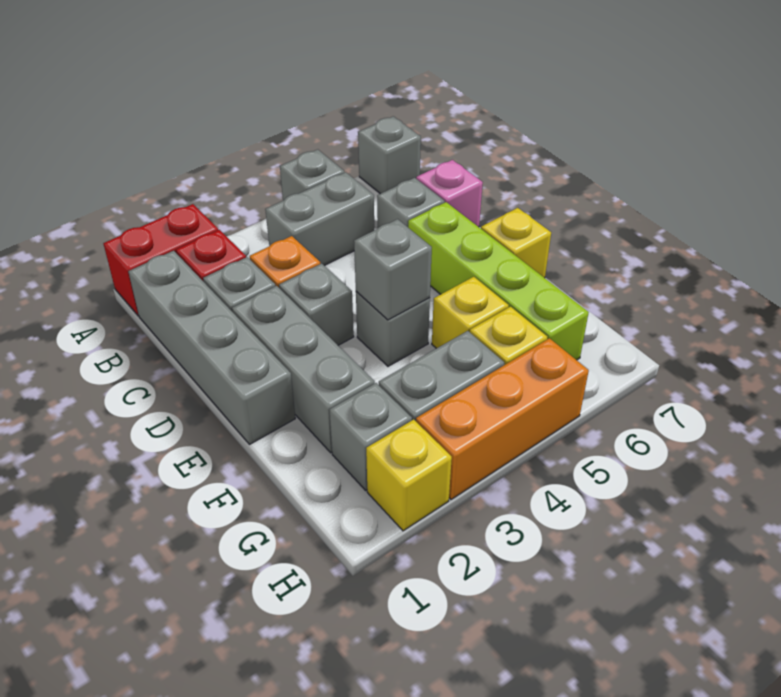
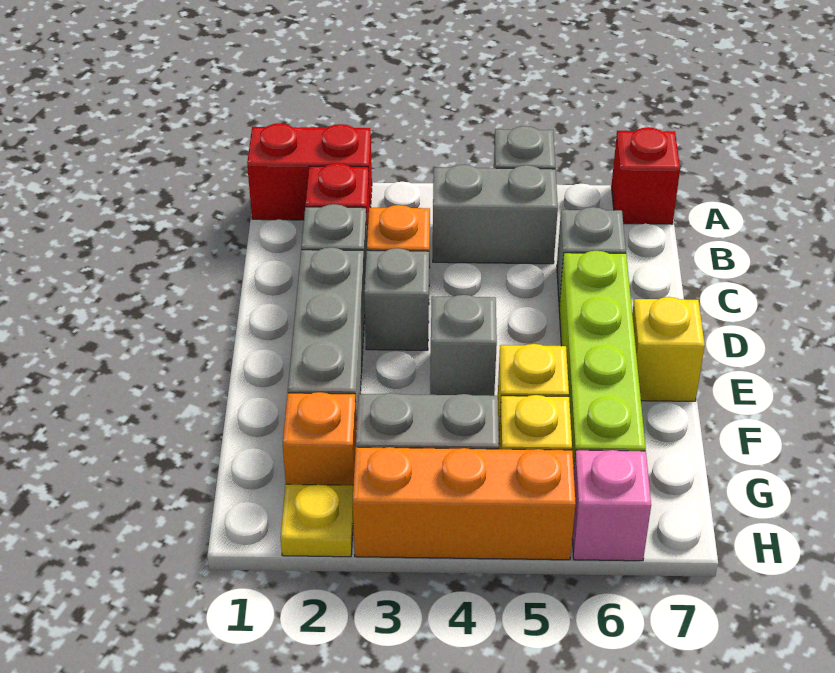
grey brick A7 level 1 -> red brick A7 level 1
grey brick B1:E1 level 1 -> none
pink brick C7 level 1 -> pink brick H6 level 1
grey brick E4 level 2 -> none
grey brick G2 level 1 -> orange brick G2 level 1
yellow brick H2 level 1 -> yellow plate H2 level 1

